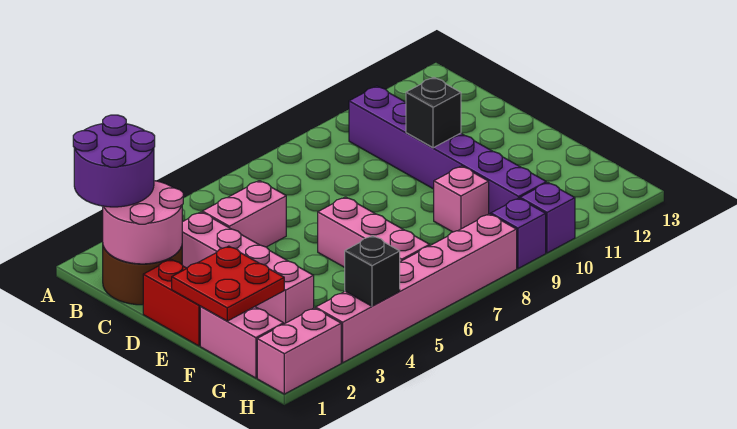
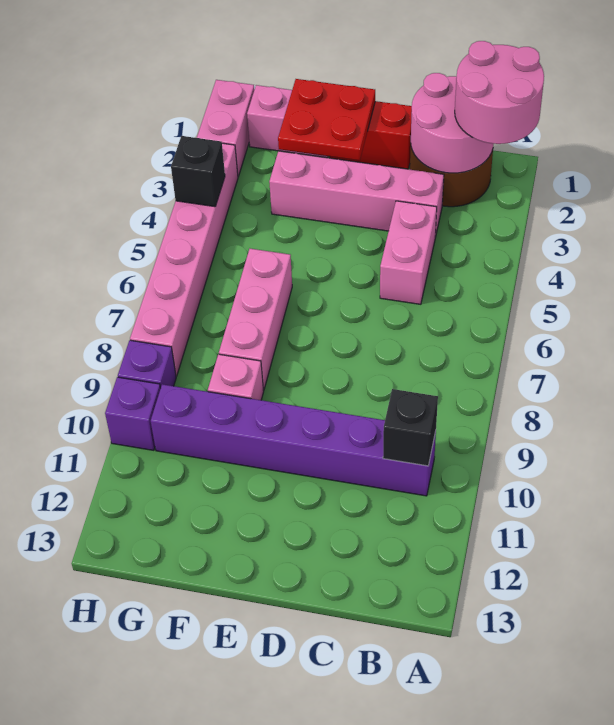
purple round brick A1:B2 level 3 -> pink round brick A1:B2 level 3
black brick D10 level 2 -> black brick B10 level 2
pink brick E6:G6 level 1 -> pink brick F6:F8 level 1

